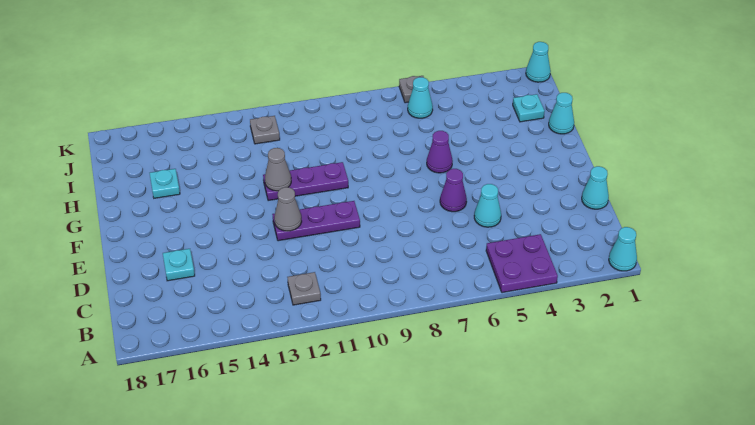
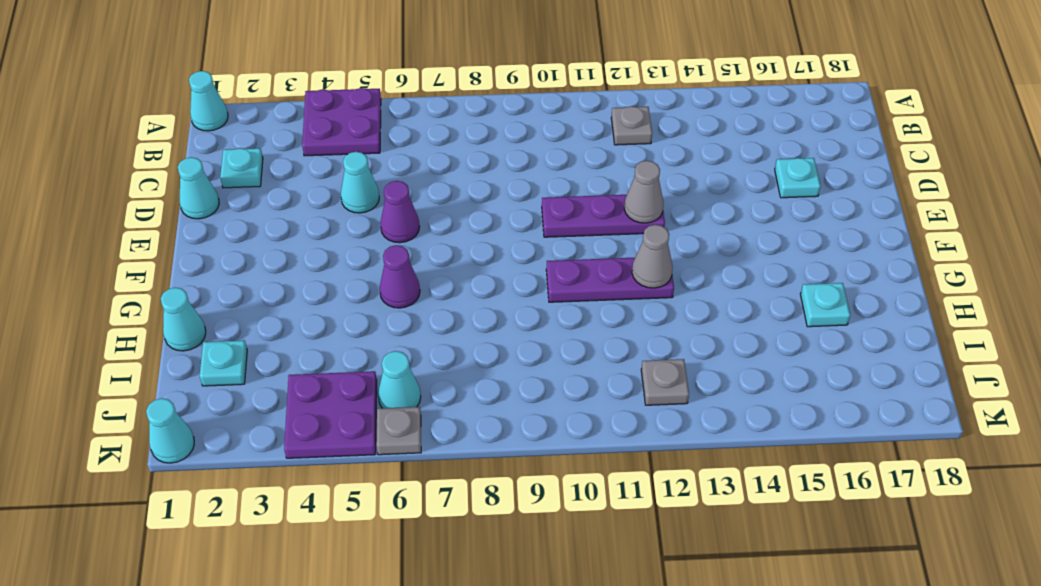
none -> cyan plate C2 level 1
none -> purple plate J4:K5 level 1

